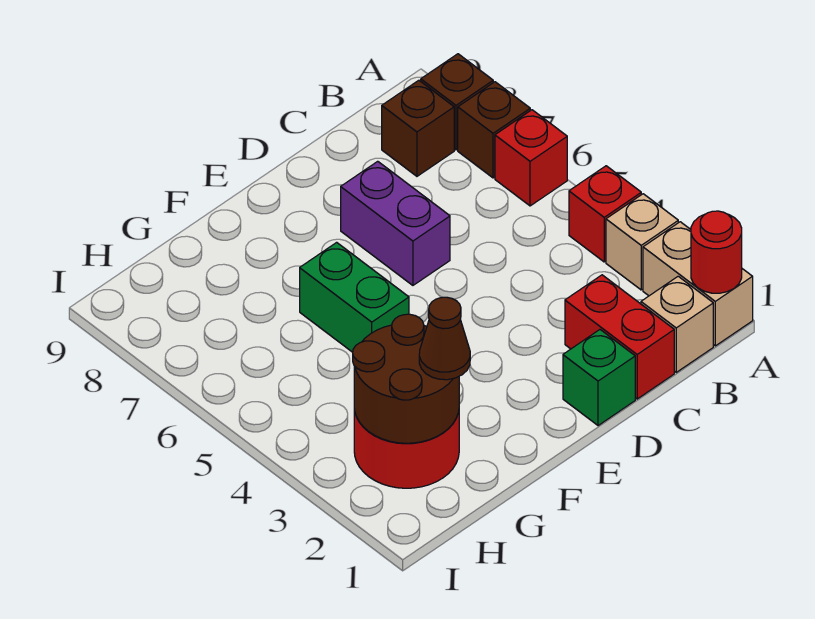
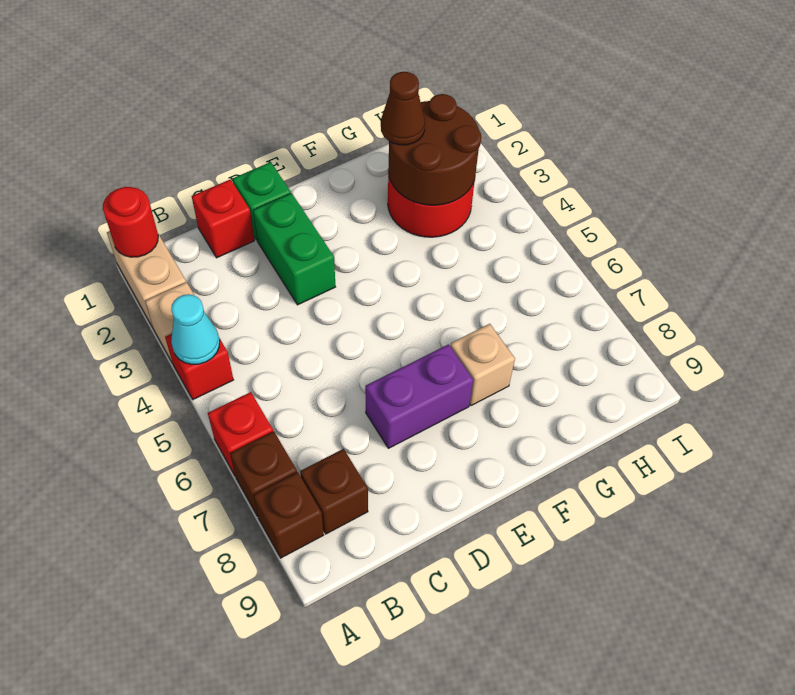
none -> cyan cone A4 level 2
tan brick B1 level 1 -> tan brick F7 level 1
red brick C1:C2 level 1 -> red brick C1 level 1
purple brick D6:D7 level 1 -> purple brick D7:E7 level 1
green brick F5:F6 level 1 -> green brick D2:D3 level 1

